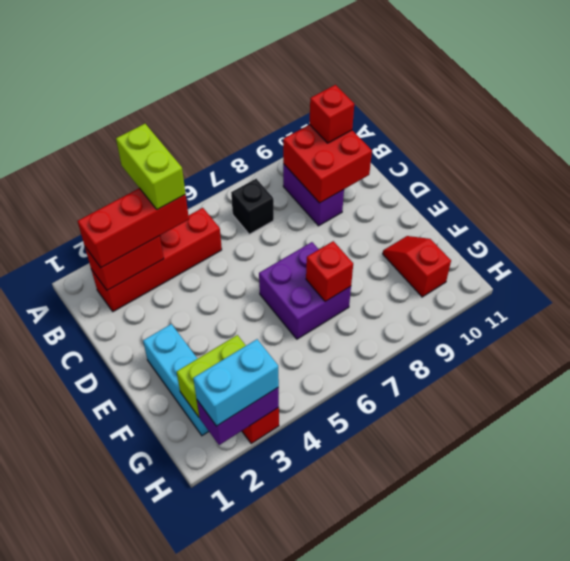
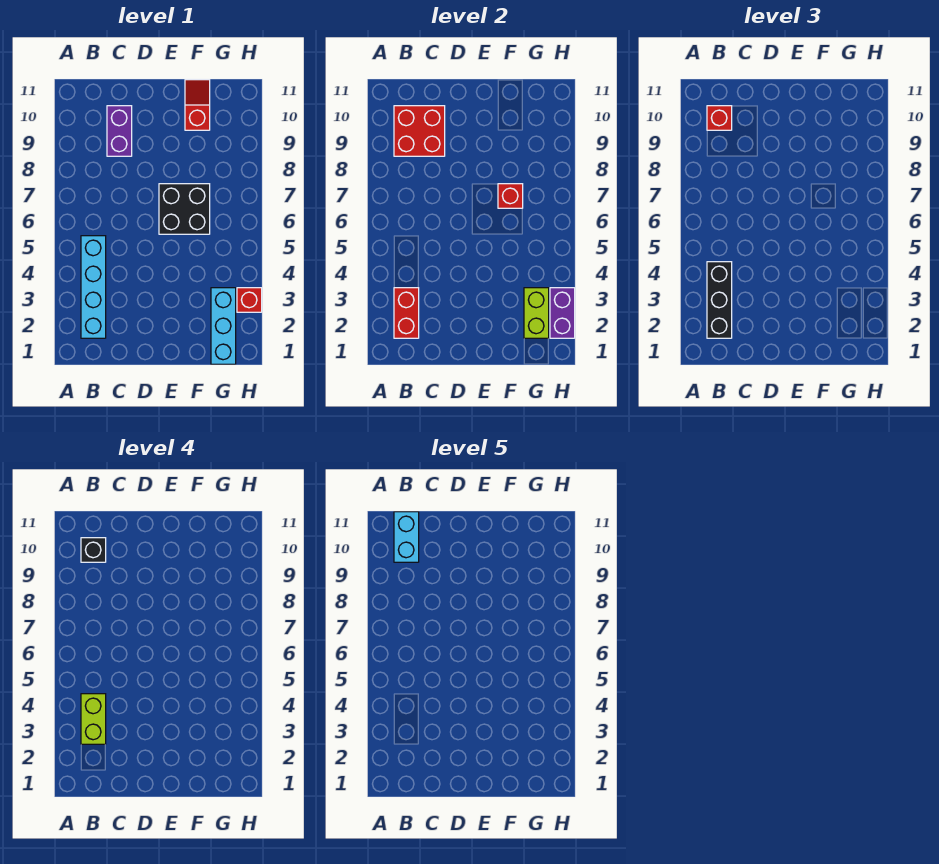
lime brick A4:B4 level 4 -> lime brick B3:B4 level 4
red brick B2:B5 level 1 -> cyan brick B2:B5 level 1
red brick B2:B4 level 3 -> black brick B2:B4 level 3
black brick B7 level 1 -> black brick B10 level 4
purple brick B9:C9 level 1 -> purple brick C9:C10 level 1
cyan brick E2:G2 level 1 -> cyan brick G1:G3 level 1
purple brick E6:F7 level 1 -> black brick E6:F7 level 1
red slope F10:G10 level 1 top G -> red slope F10:F11 level 1 top 10
cyan brick H2:H3 level 3 -> cyan brick B10:B11 level 5

